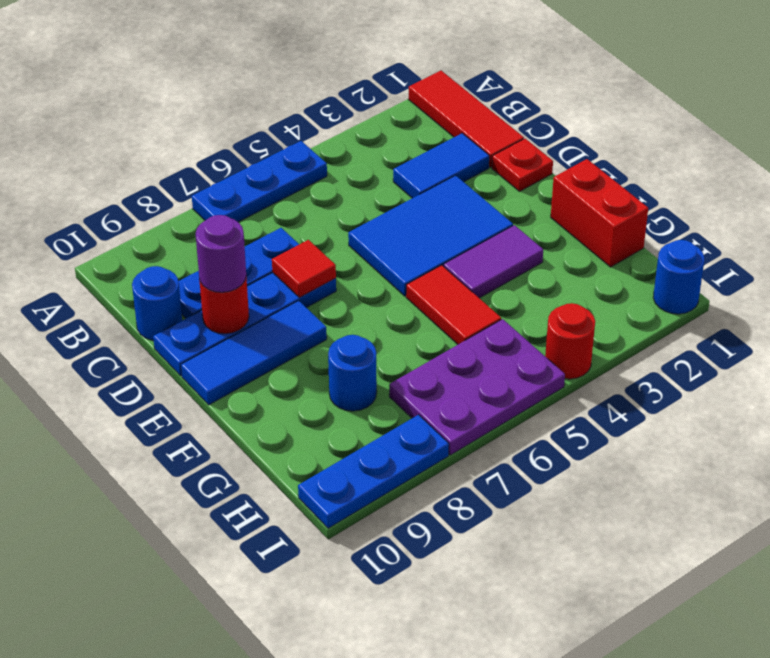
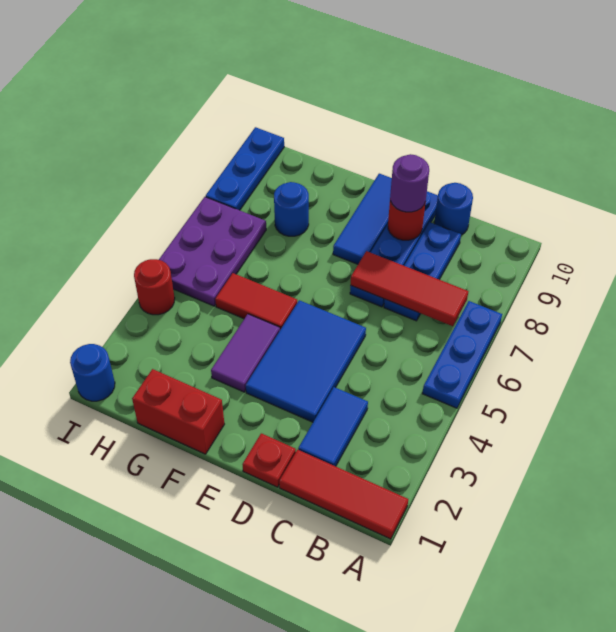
red tile D7 level 2 -> red tile B7:D7 level 2

